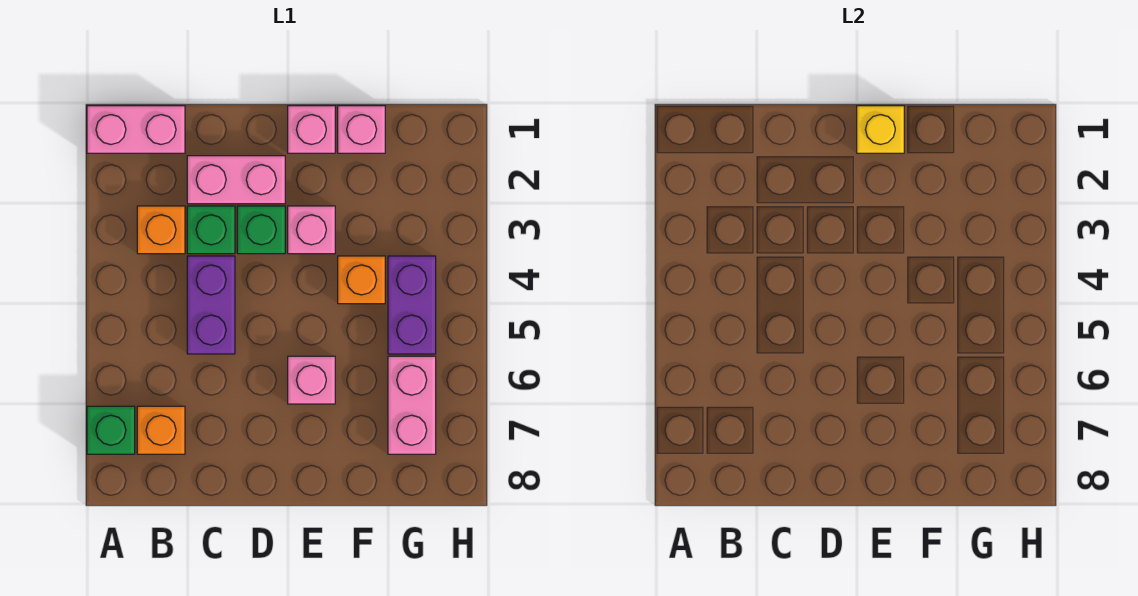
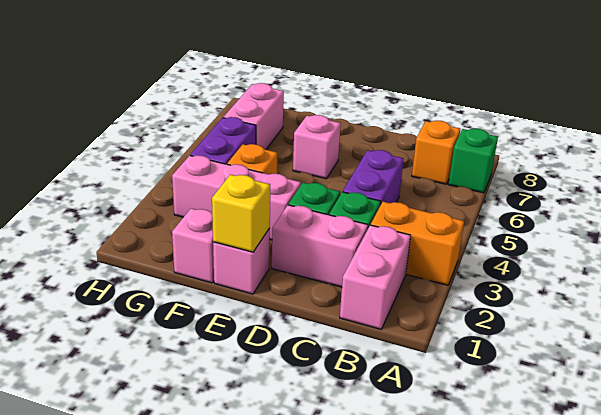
pink brick A1:B1 level 1 -> pink brick B1:B2 level 1
orange brick B3 level 1 -> orange brick A3:B3 level 1
pink brick E3 level 1 -> pink brick E3:G3 level 1

